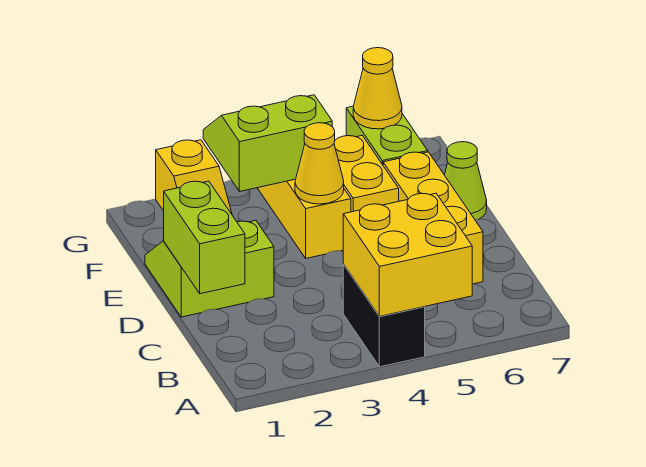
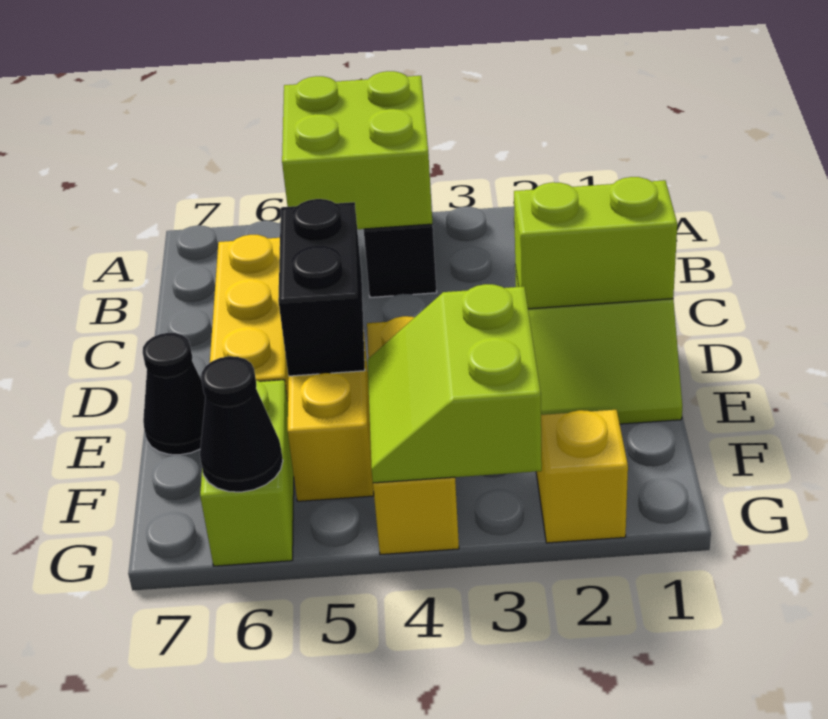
yellow brick A4:B5 level 2 -> lime brick A4:B5 level 2
lime brick C1:D1 level 2 -> lime brick D1:D2 level 2
none -> black brick D5:E5 level 2
yellow cone E4 level 2 -> none
lime cone E7 level 1 -> black cone E7 level 1
lime slope F3:G4 level 2 top F -> lime slope F3:G4 level 2 top 3
yellow cone G6 level 2 -> black cone G6 level 2

